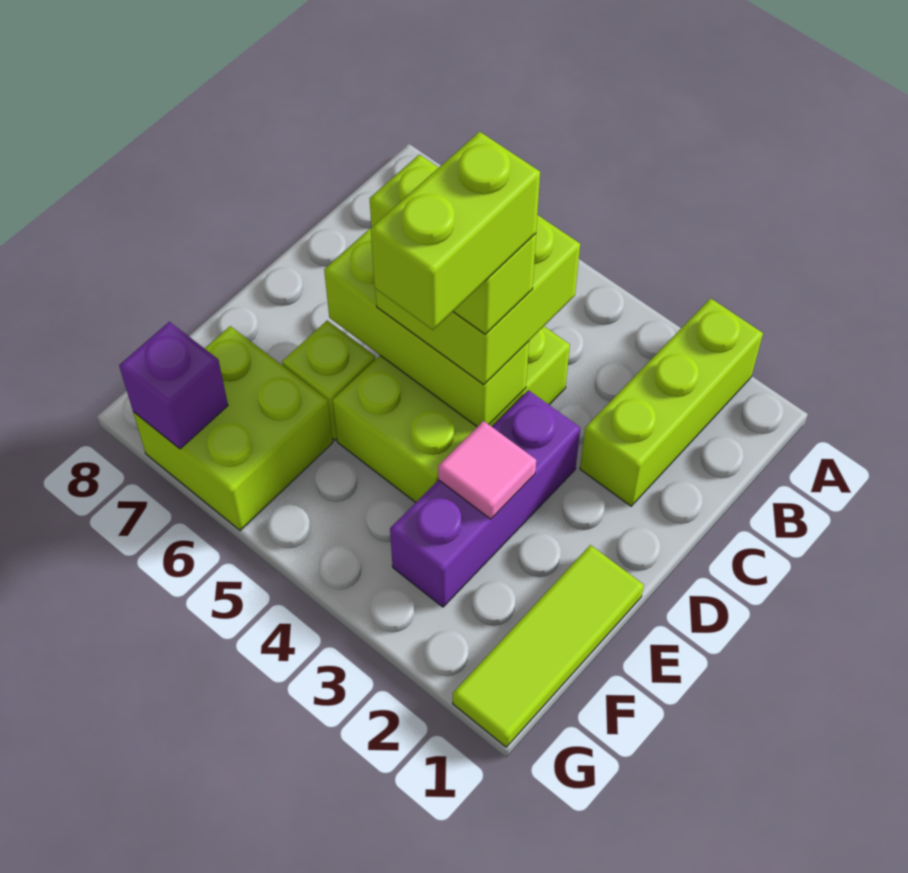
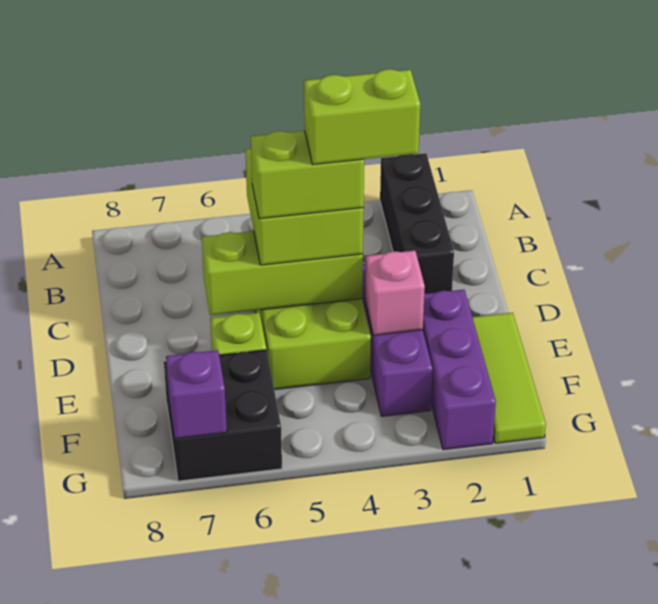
lime brick A2:C2 level 1 -> black brick A2:C2 level 1
lime brick D4:E4 level 5 -> lime brick D3:D4 level 5
none -> purple brick E2:G2 level 1
pink tile E3 level 2 -> pink brick E3 level 2
lime brick F6:G7 level 1 -> black brick F6:G7 level 1

